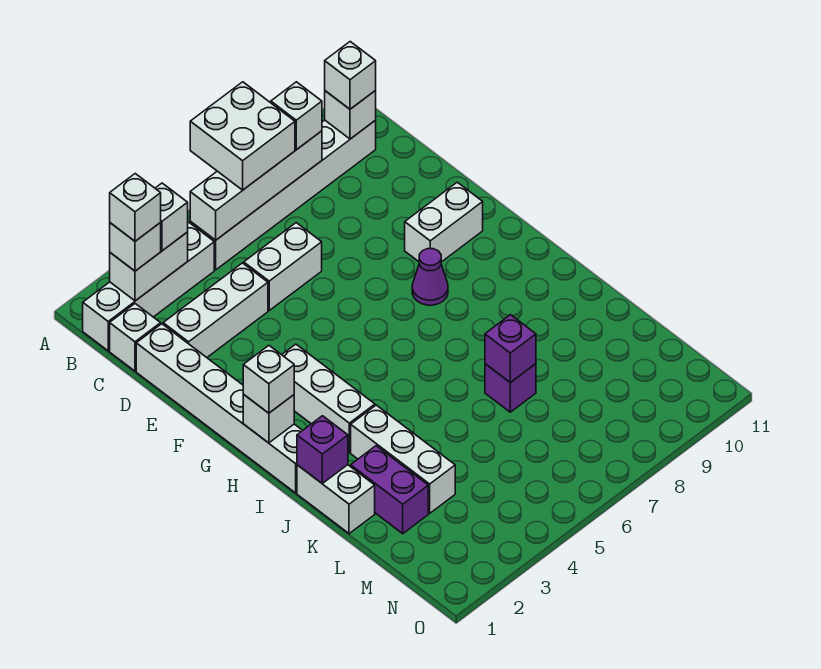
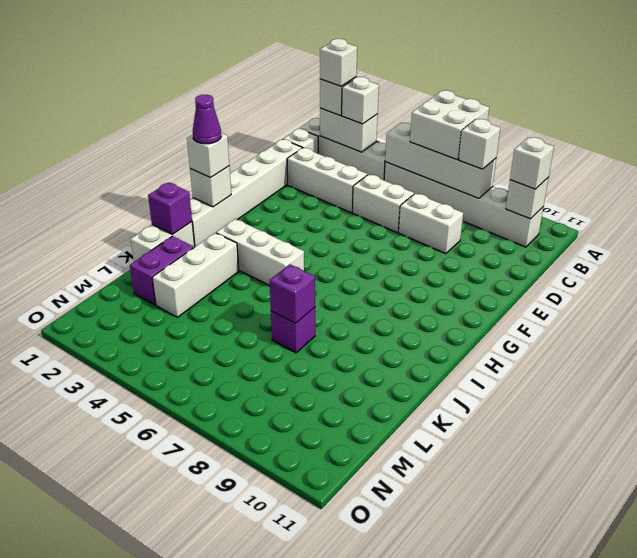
white brick F9:F10 level 1 -> white brick D7:D8 level 1
white brick G3:I3 level 1 -> white brick I3:I5 level 1
purple cone G8 level 1 -> purple cone H1 level 4

